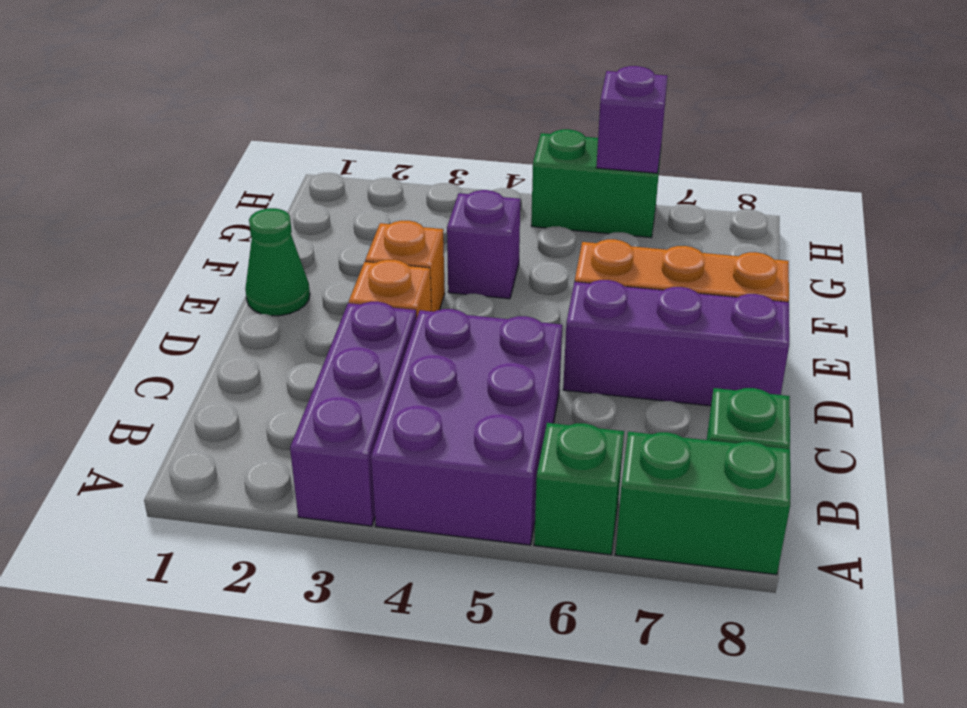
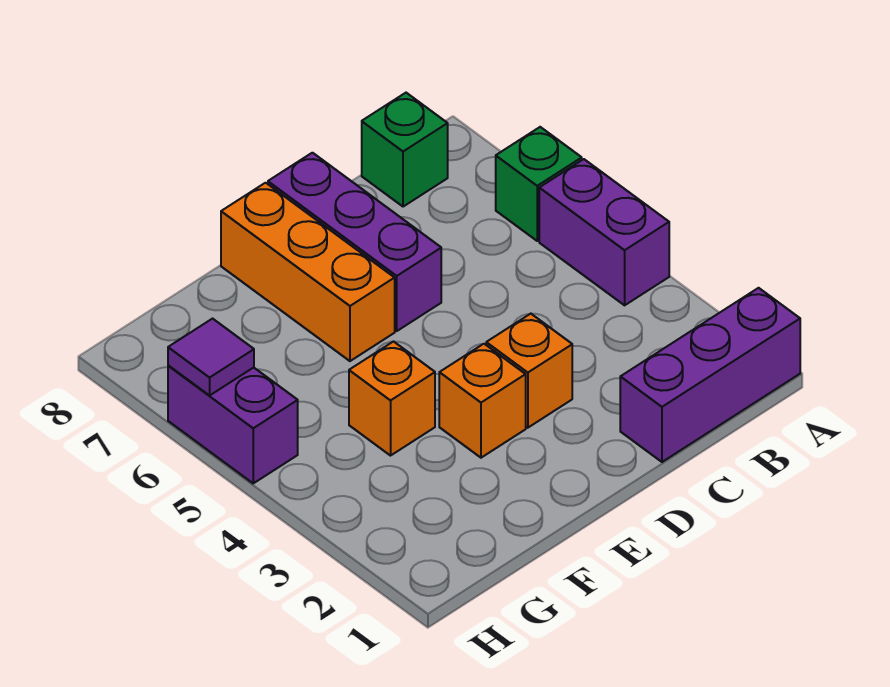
purple brick A3:C3 level 1 -> purple brick A1:C1 level 1
purple brick A4:C5 level 1 -> purple brick A4:A5 level 1
green brick A7:A8 level 1 -> none
green cone E1 level 1 -> none
purple brick F4 level 1 -> orange brick F4 level 1
green brick H5:H6 level 1 -> purple brick H5:H6 level 1
purple brick H6 level 2 -> purple tile H6 level 2

